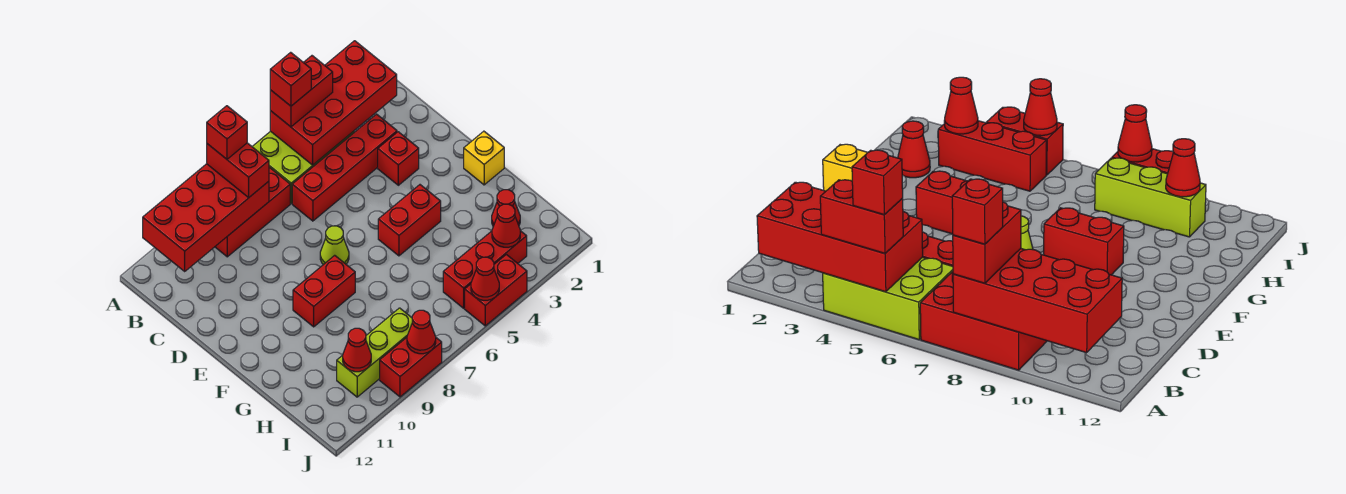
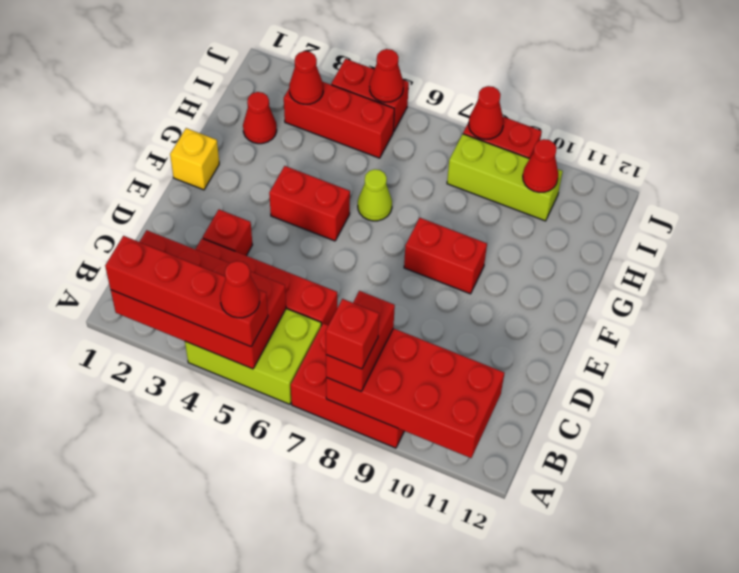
red brick A4:A5 level 3 -> red brick A2:A5 level 3
red brick A5 level 4 -> red cone A5 level 4
lime cone E7 level 1 -> lime cone G6 level 1

